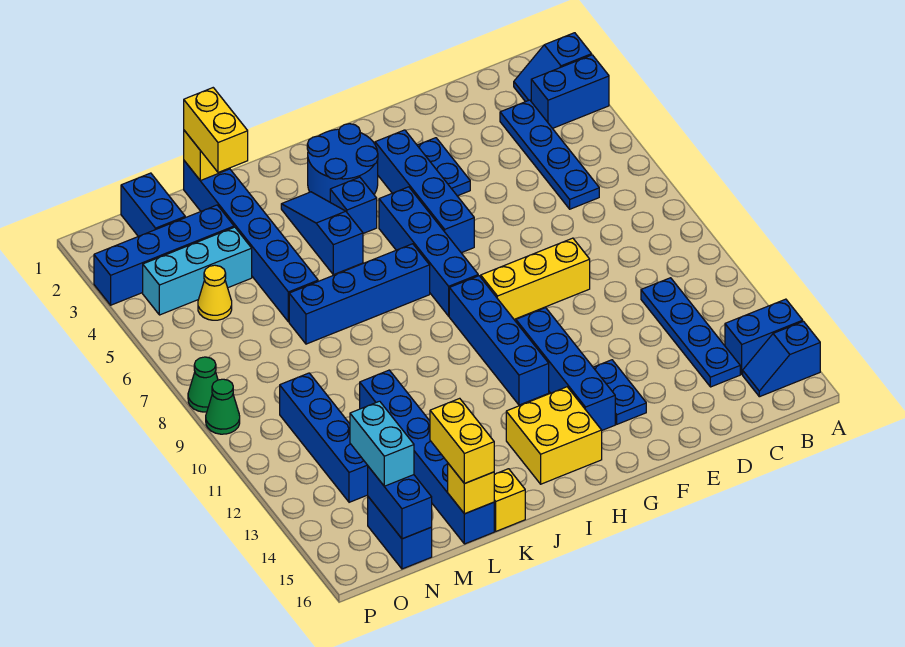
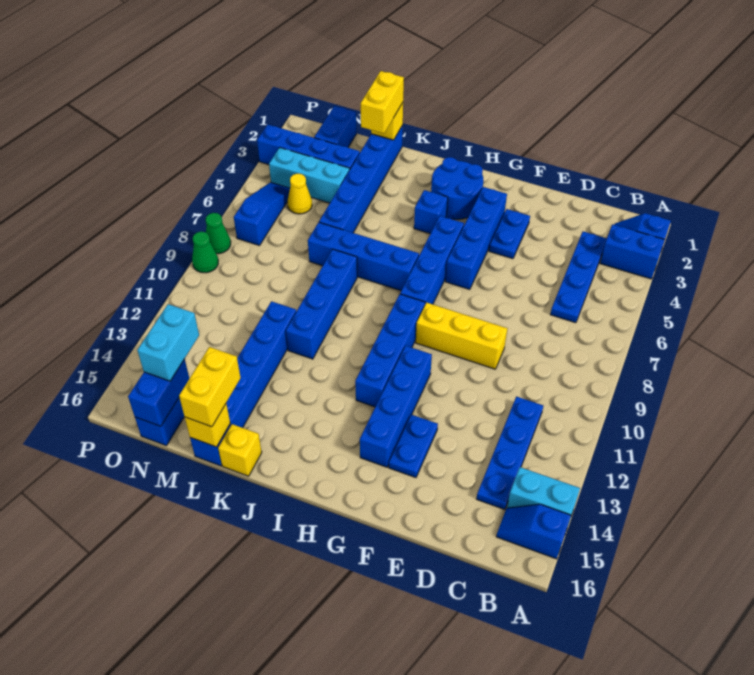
blue brick A14:B14 level 1 -> cyan brick A14:B14 level 1
yellow brick H14:I15 level 1 -> none
blue slope J3:J5 level 1 top 5 -> blue slope O5:O7 level 1 top 7
blue brick N10:N13 level 1 -> blue brick K8:K11 level 1

